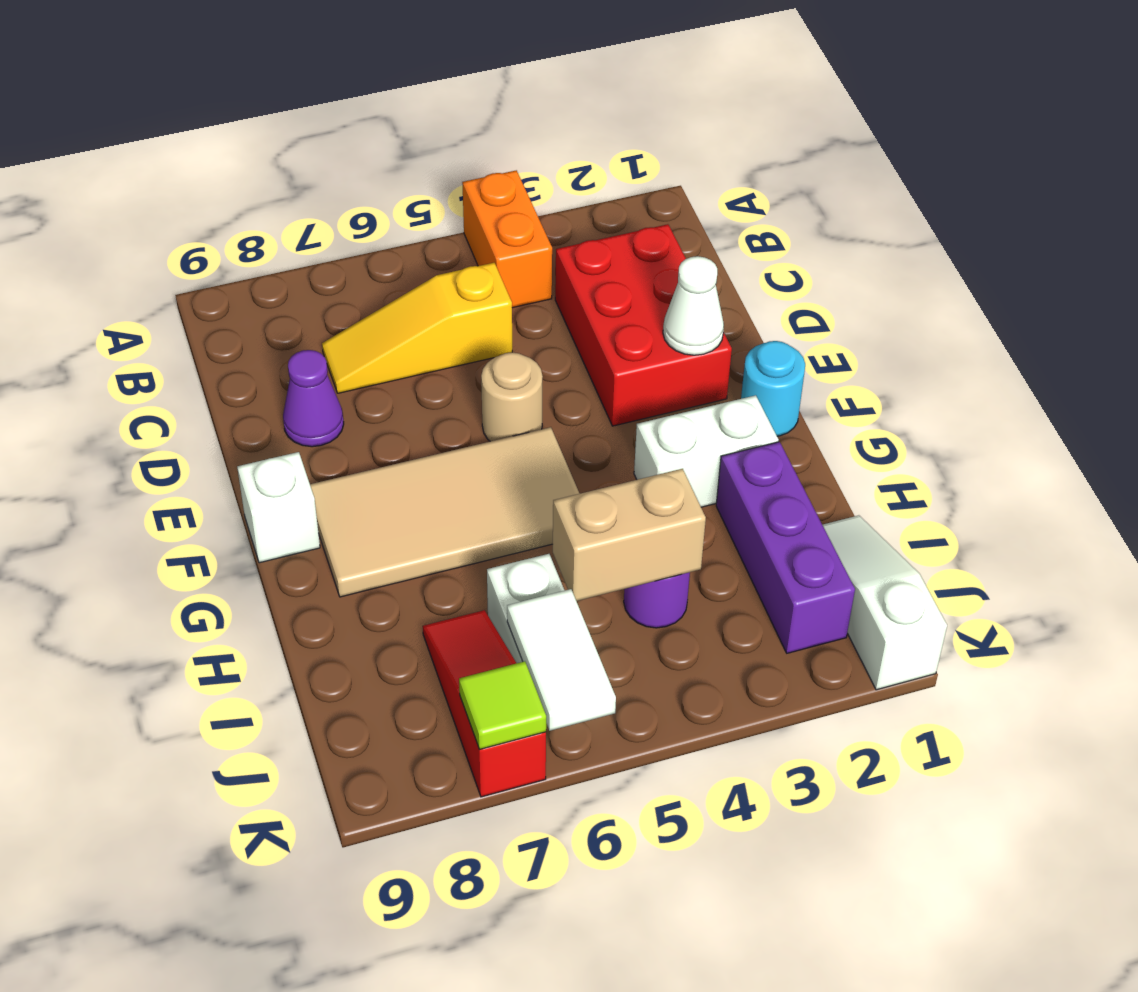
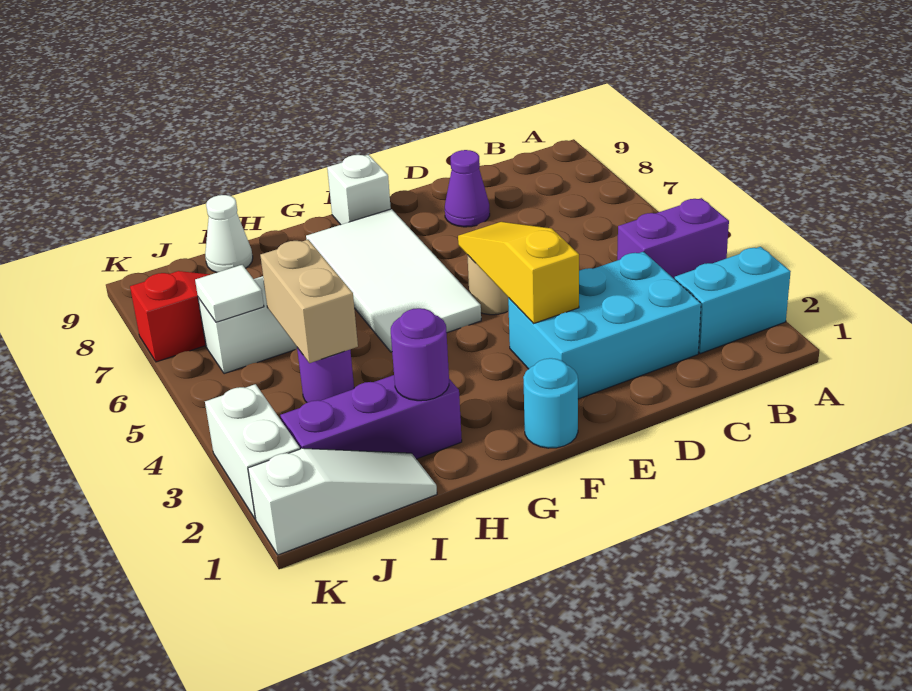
none -> cyan brick A2:B2 level 1
orange brick A4:B4 level 1 -> purple brick A4:B4 level 1
red brick C2:E3 level 1 -> cyan brick C2:E3 level 1
yellow slope C5:C7 level 1 top 5 -> yellow slope E3:E5 level 2 top 3
white cone E2 level 2 -> white cone I9 level 1
tan tile F5:G8 level 1 -> white tile F5:G8 level 1
white brick G2:G3 level 1 -> white brick K2:K3 level 1
none -> purple round brick H2 level 2
white tile J6:K6 level 2 -> white tile J6 level 2
lime tile K7 level 2 -> none

